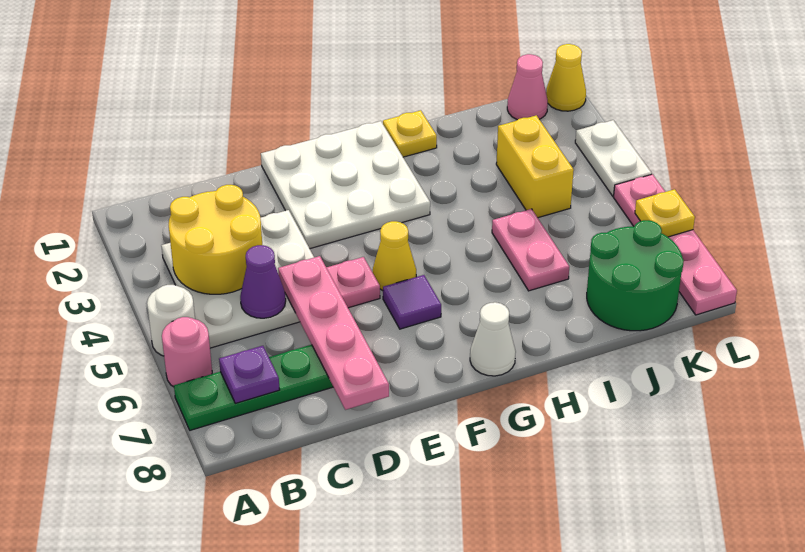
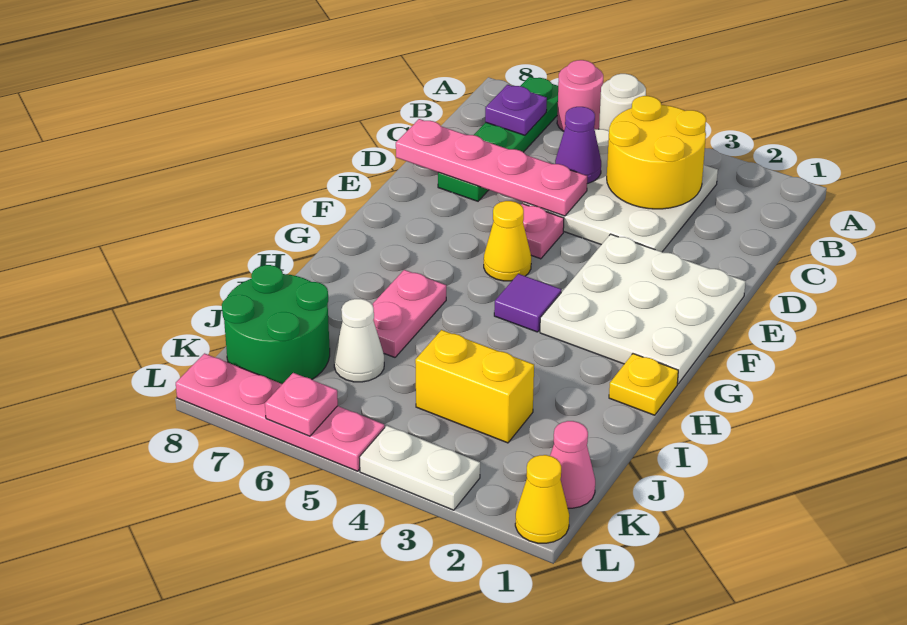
purple tile F6 level 1 -> purple tile G4 level 1
white cone G8 level 1 -> white cone J6 level 1
pink plate I5:I6 level 1 -> pink plate H6:I6 level 1
yellow plate L6 level 2 -> pink plate L6 level 2

